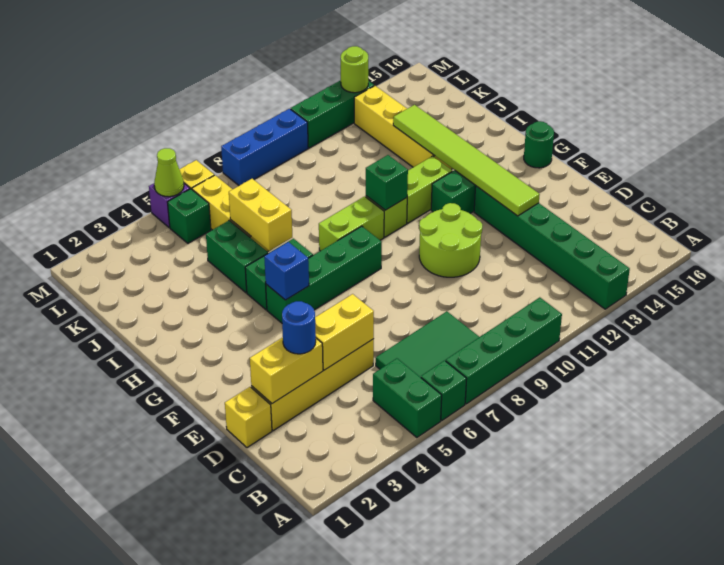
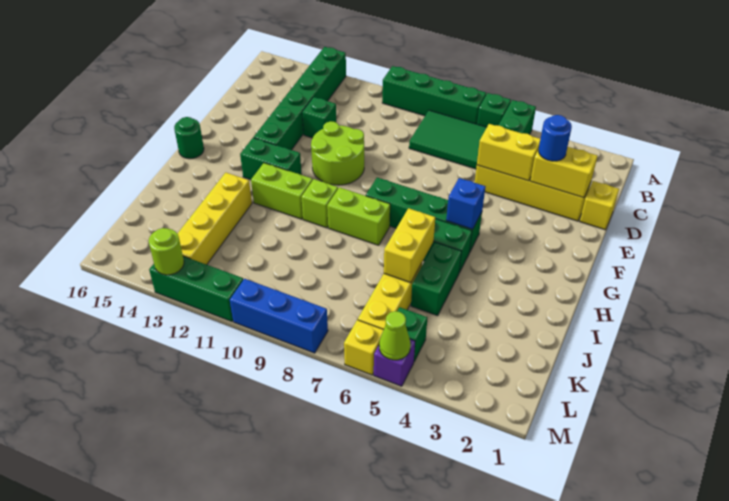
lime tile E13:J13 level 2 -> none
green brick H10 level 2 -> green brick D12 level 1

